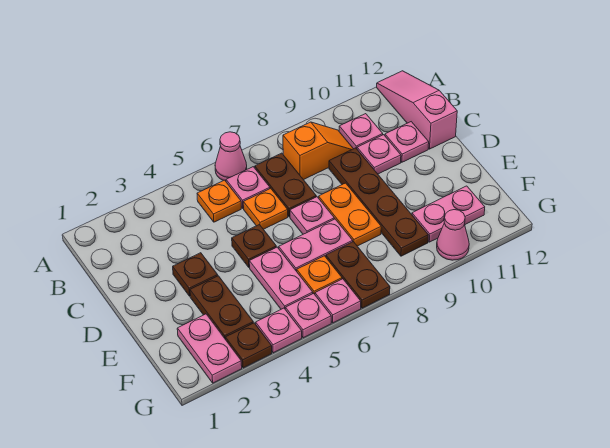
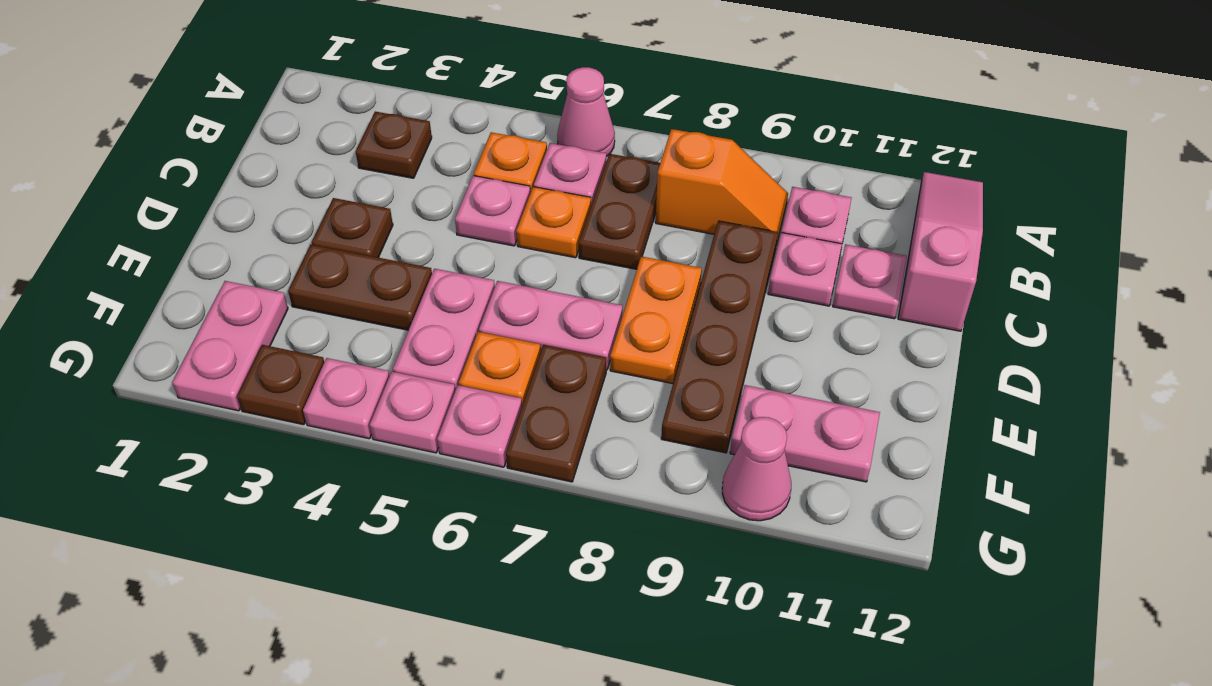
brown plate D5 level 1 -> brown plate B3 level 1
pink plate D7 level 1 -> pink plate C5 level 1
brown plate E3:F3 level 1 -> brown plate E3:E4 level 1

